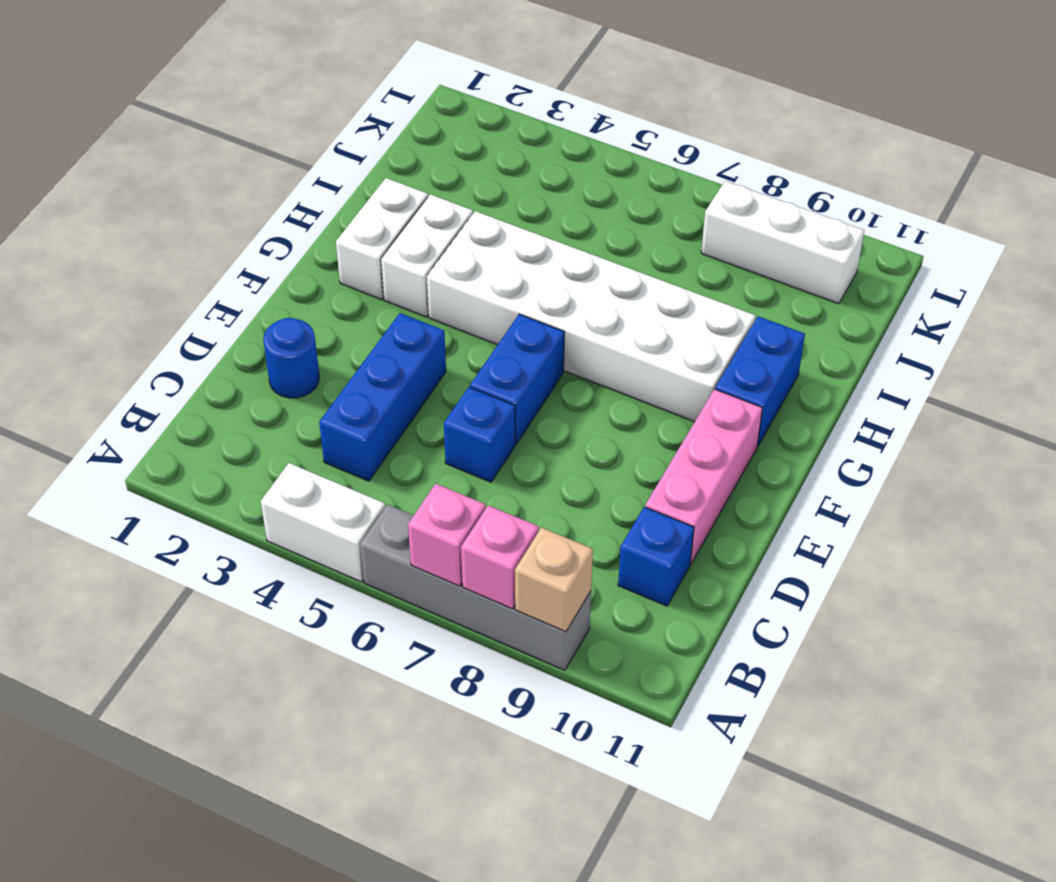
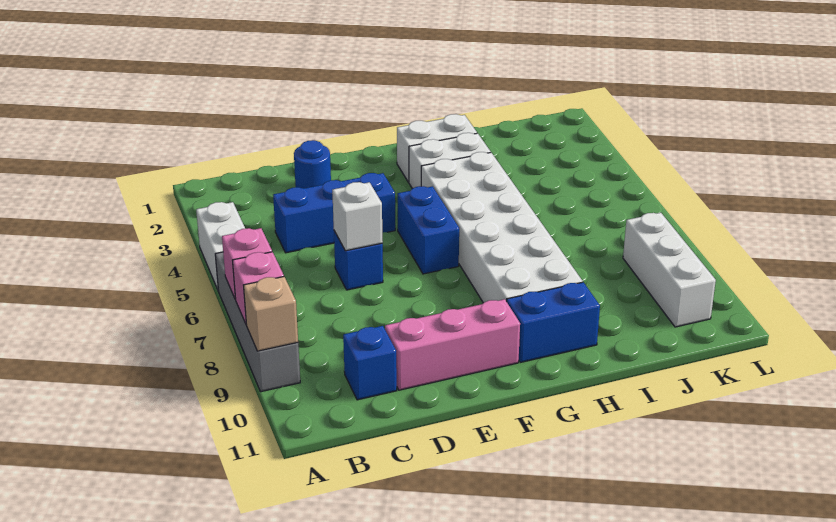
none -> white brick D6 level 2
blue brick E6:F6 level 1 -> blue brick F5:F6 level 1

